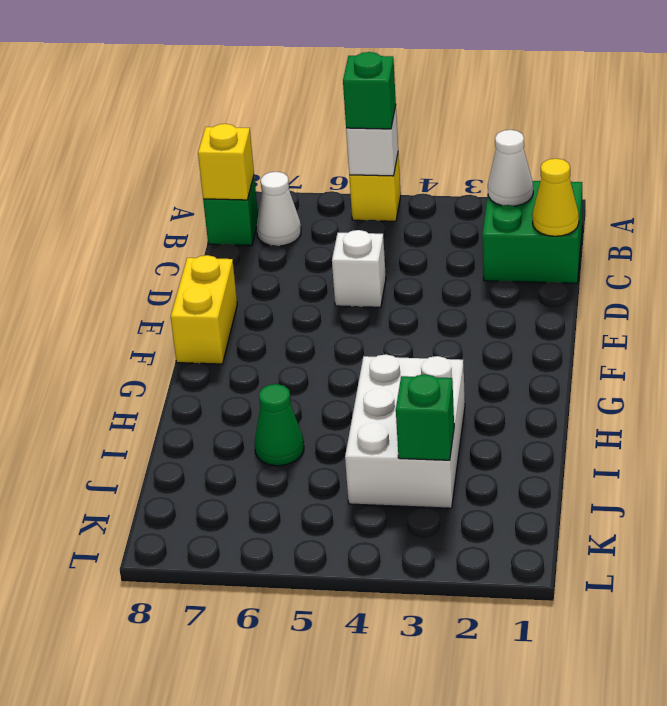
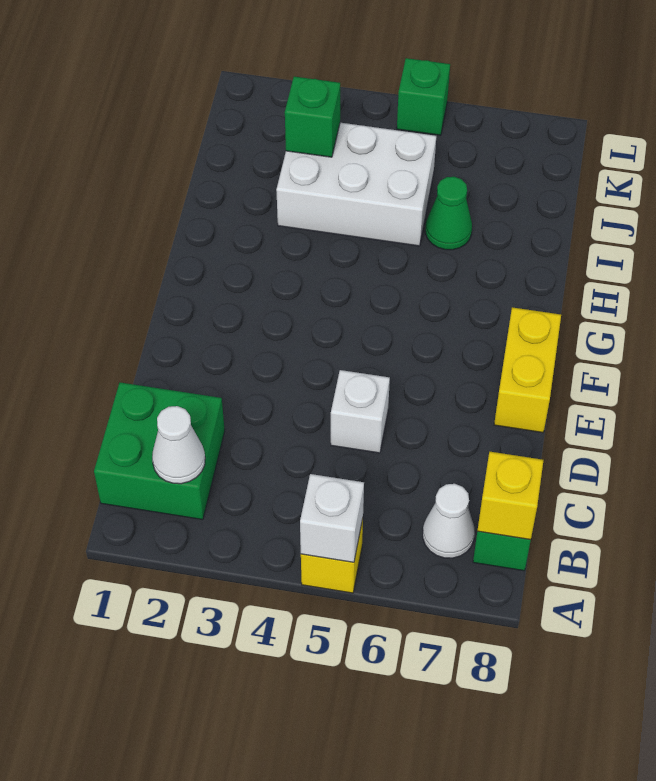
green brick A5 level 3 -> green brick L5 level 1
yellow cone C1 level 2 -> none
white brick H3:J4 level 1 -> white brick I3:J5 level 1

